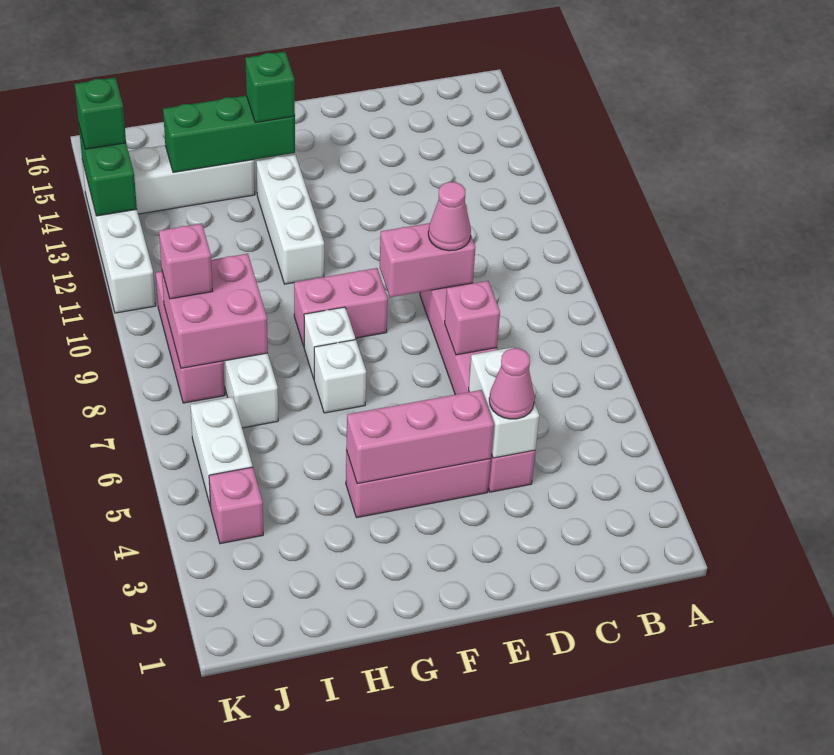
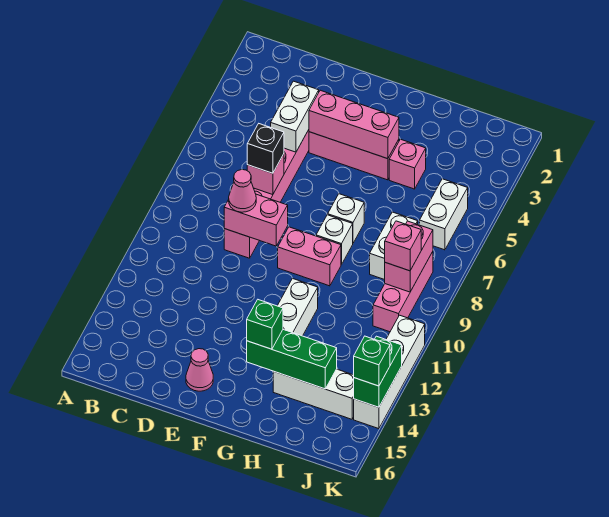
pink cone D4 level 3 -> pink cone E15 level 1
none -> black brick D7 level 3
pink brick I8:J9 level 2 -> pink brick J8:J9 level 2
pink brick J4 level 1 -> pink brick H4 level 1

